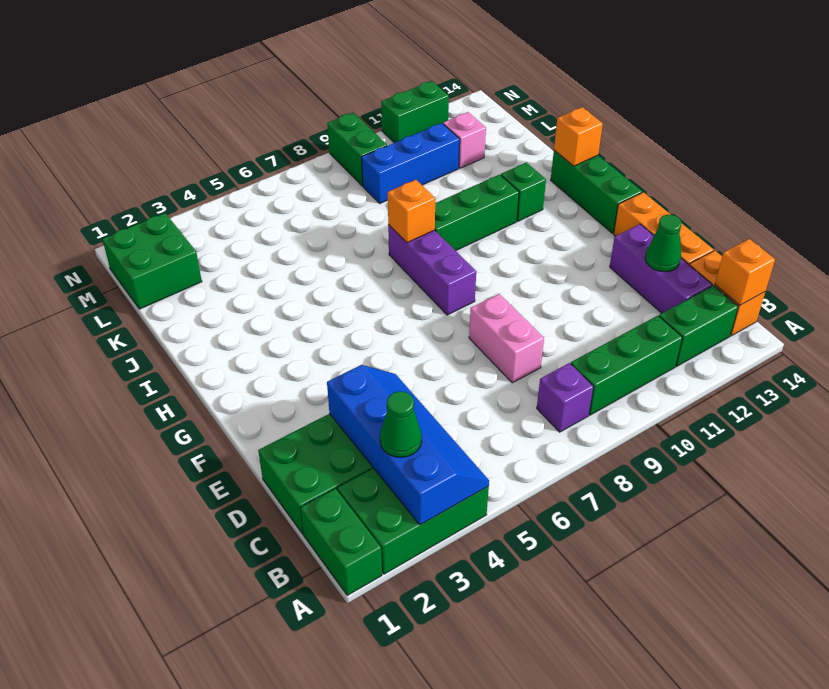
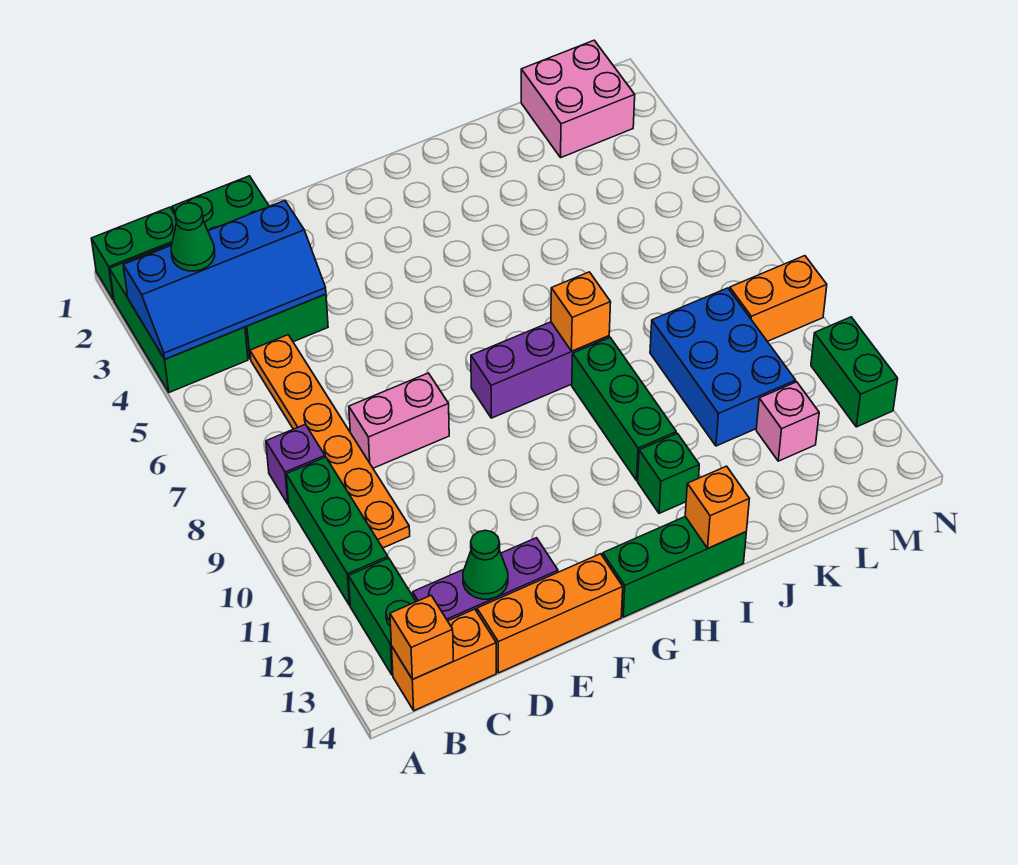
none -> orange plate C5:C10 level 1
green brick L1:M2 level 1 -> pink brick L1:M2 level 1
blue brick L9:L11 level 1 -> blue brick K9:L11 level 1
green brick M9:N9 level 1 -> orange brick M9:N9 level 1

